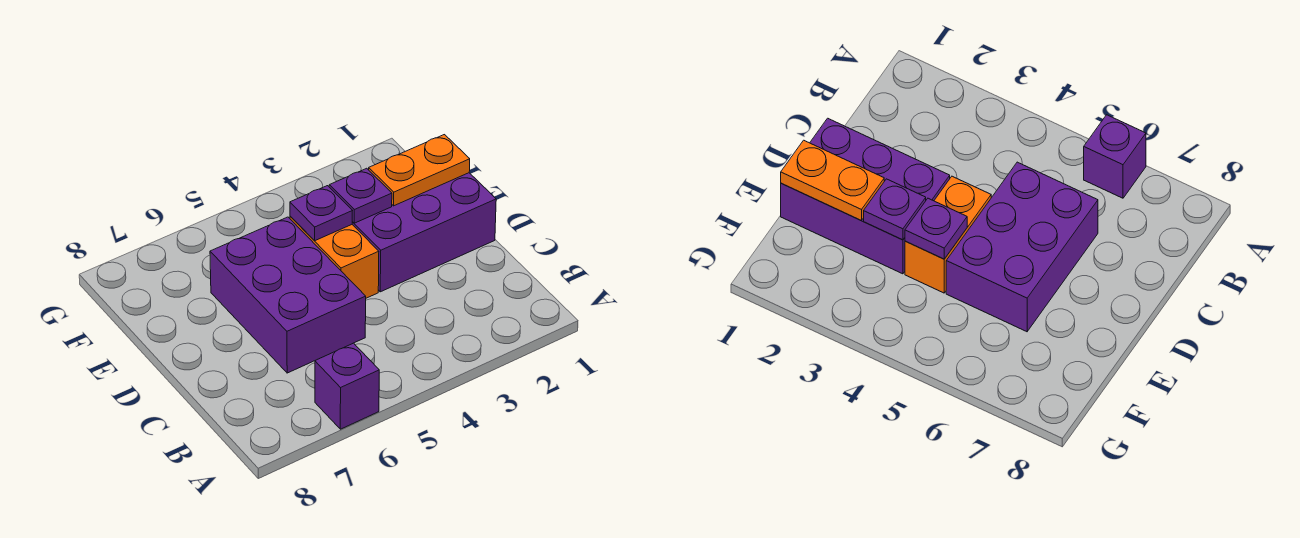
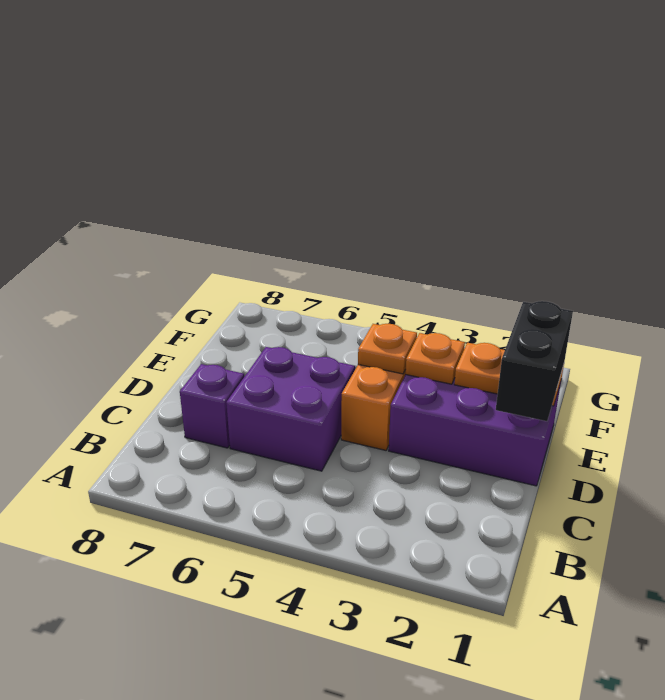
purple brick A6 level 1 -> purple brick C7 level 1
purple brick C5:E6 level 1 -> purple brick C5:D6 level 1
none -> black brick D1:E1 level 3
purple plate E3 level 2 -> orange plate E3 level 2
purple plate E4 level 2 -> orange plate E4 level 2

